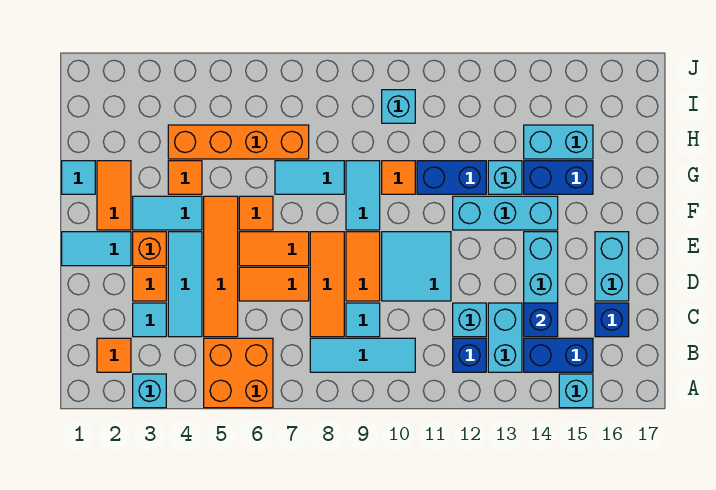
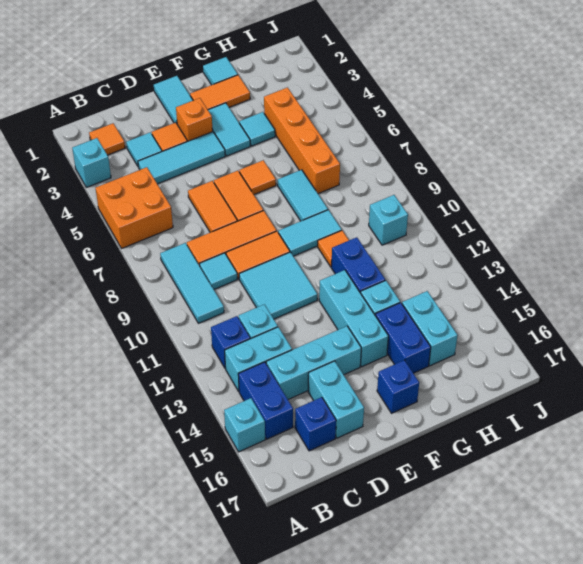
orange tile C5:F5 level 1 -> none
blue brick C14 level 2 -> blue brick F16 level 1
cyan brick D16:E16 level 1 -> cyan brick D15:D16 level 1
orange tile G4 level 1 -> cyan tile G4 level 1

